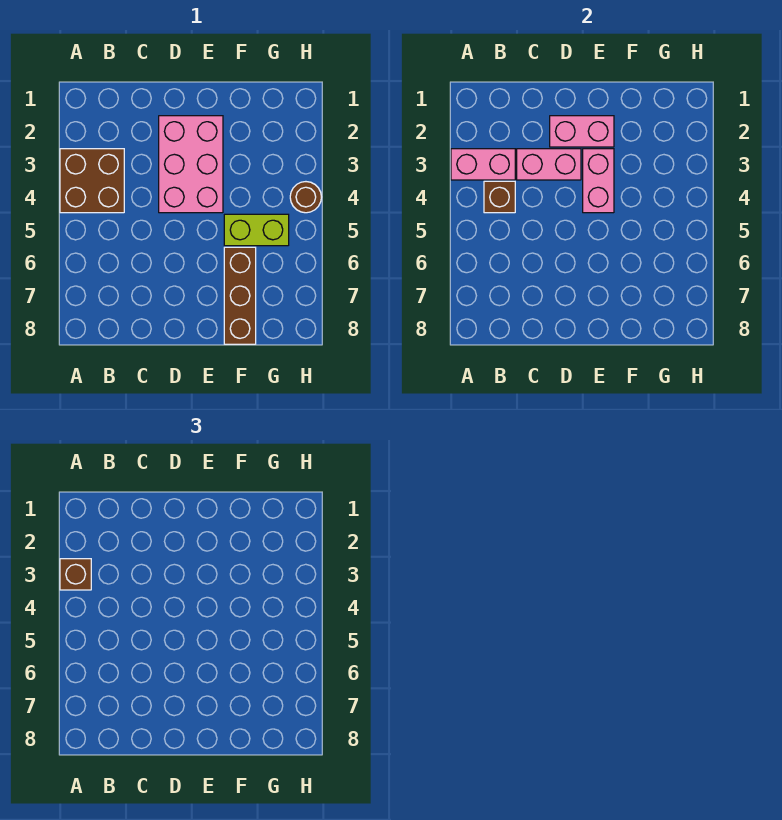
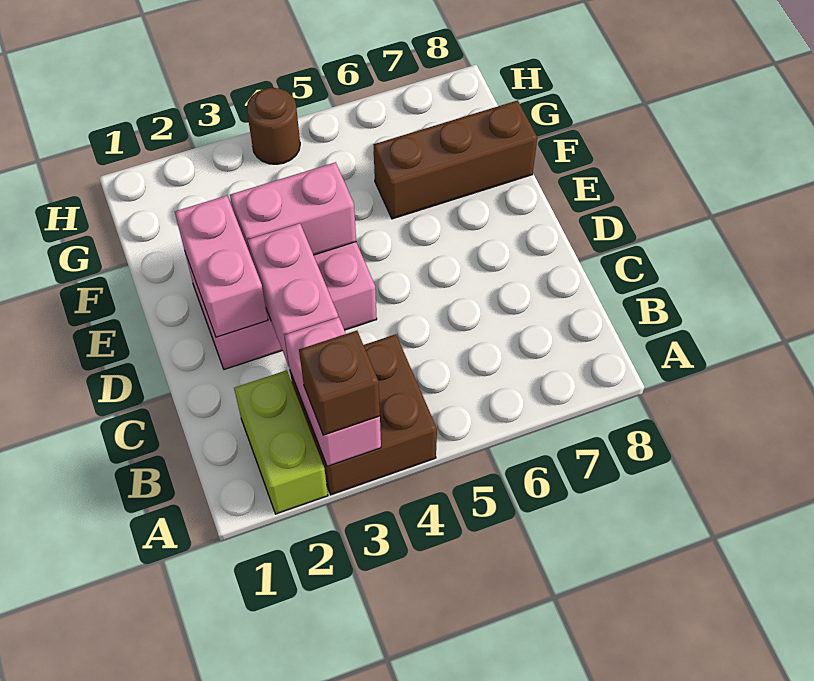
brown brick B4 level 2 -> none
lime brick F5:G5 level 1 -> lime brick A2:B2 level 1

